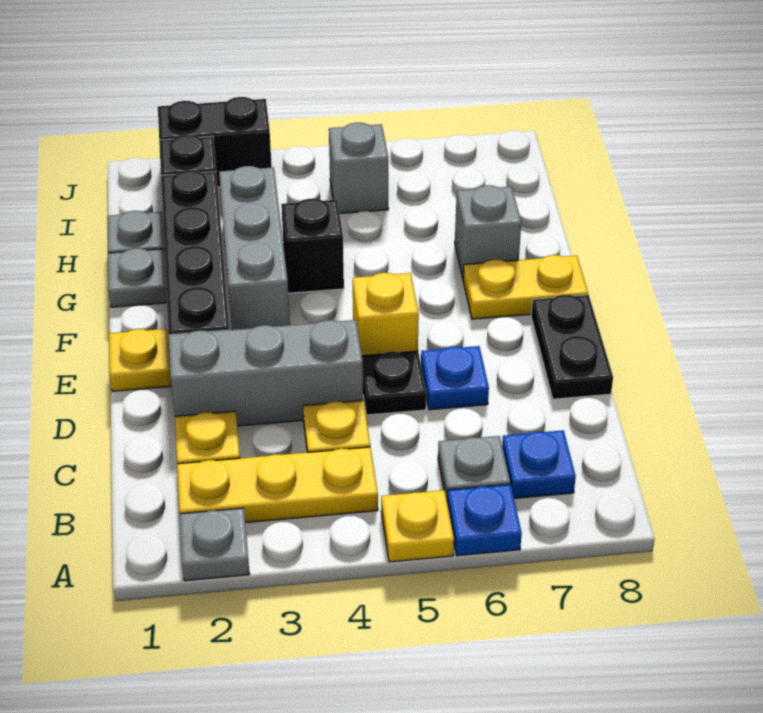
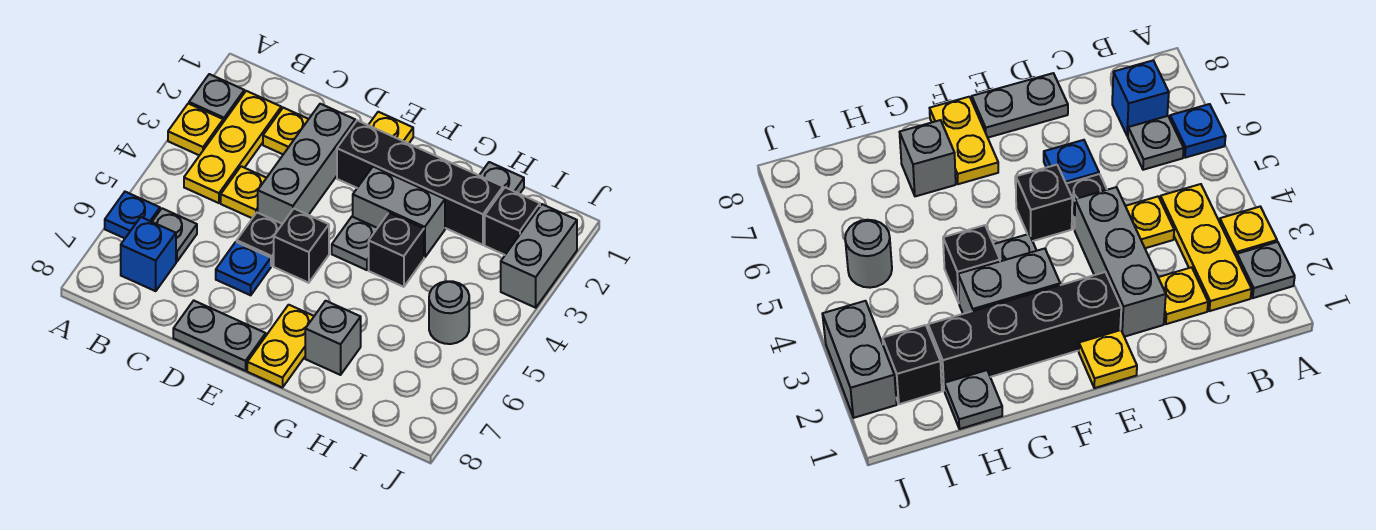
yellow plate A5 level 1 -> yellow plate A3 level 1
blue plate B7 level 1 -> blue brick B7 level 1
black plate D8:E8 level 1 -> grey plate D8:E8 level 1
yellow brick E5 level 1 -> black brick E5 level 1
grey brick F3:H3 level 1 -> grey brick F3:G3 level 1
grey plate G1 level 1 -> grey plate F4 level 1
grey brick I5 level 1 -> grey round brick I5 level 1
black brick J2:J3 level 1 -> grey brick J2:J3 level 1

